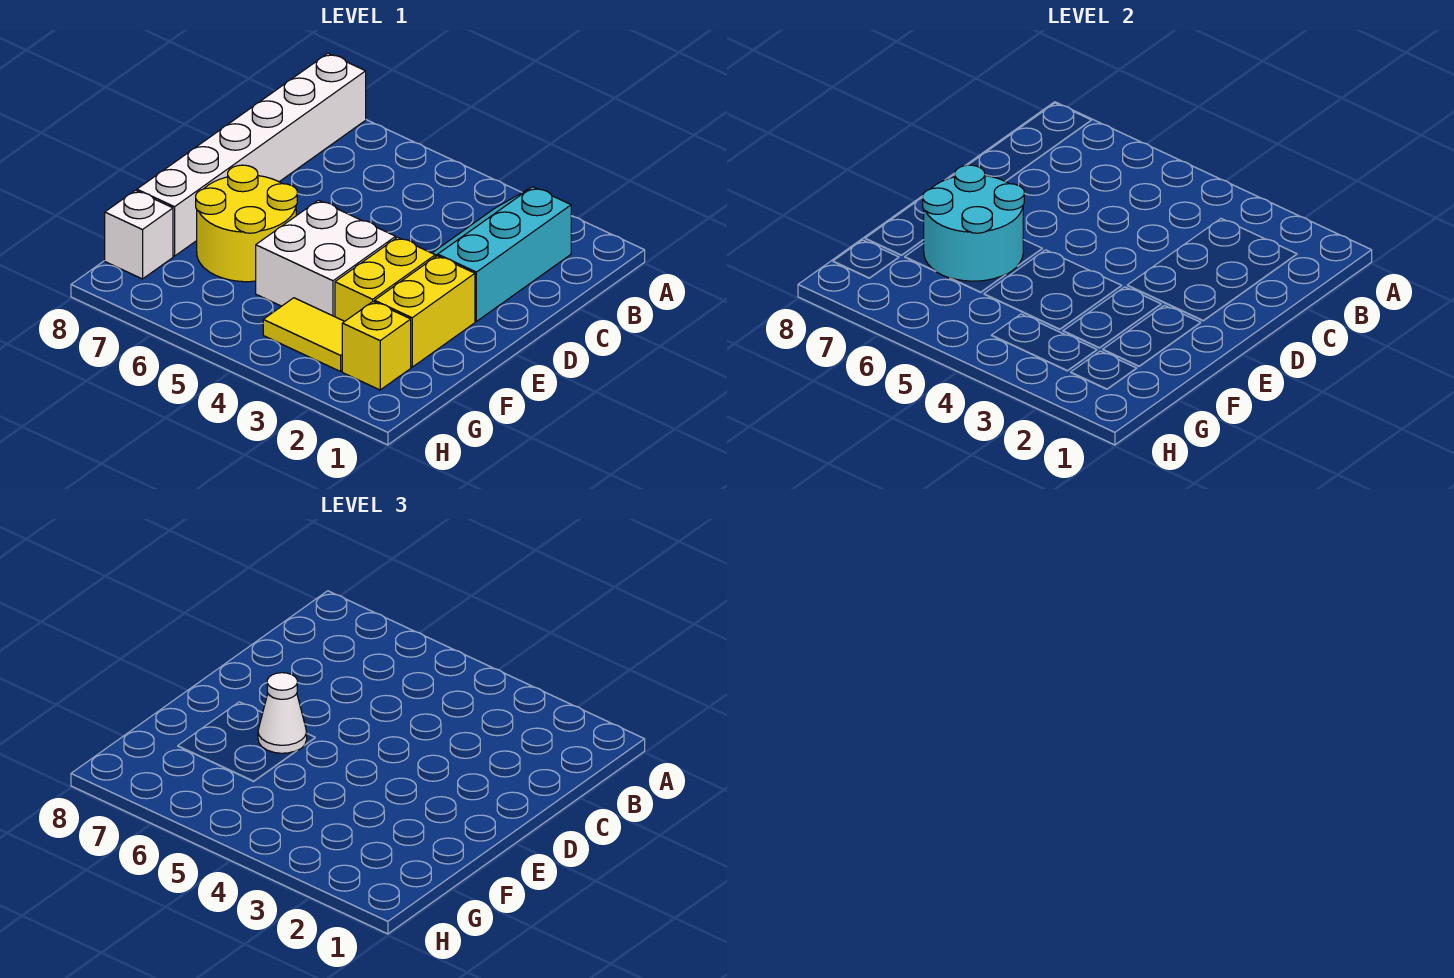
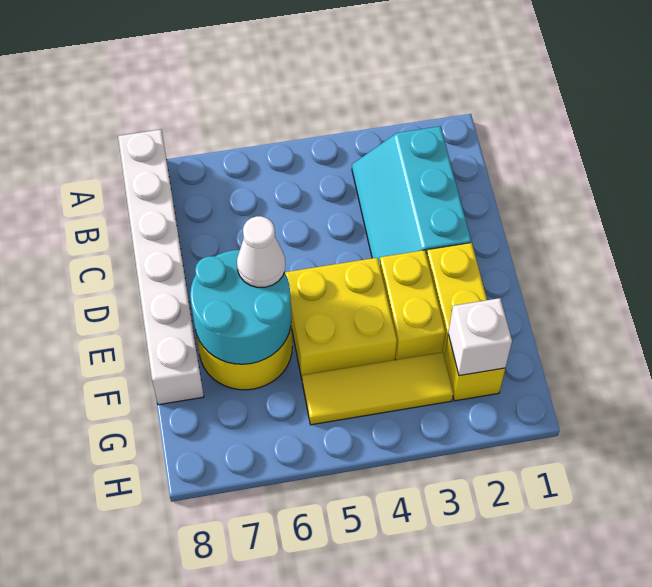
white brick E4:F5 level 1 -> yellow brick E4:F5 level 1
yellow tile G3:G4 level 1 -> yellow tile G3:G5 level 1
white brick G8 level 1 -> white brick G2 level 2

